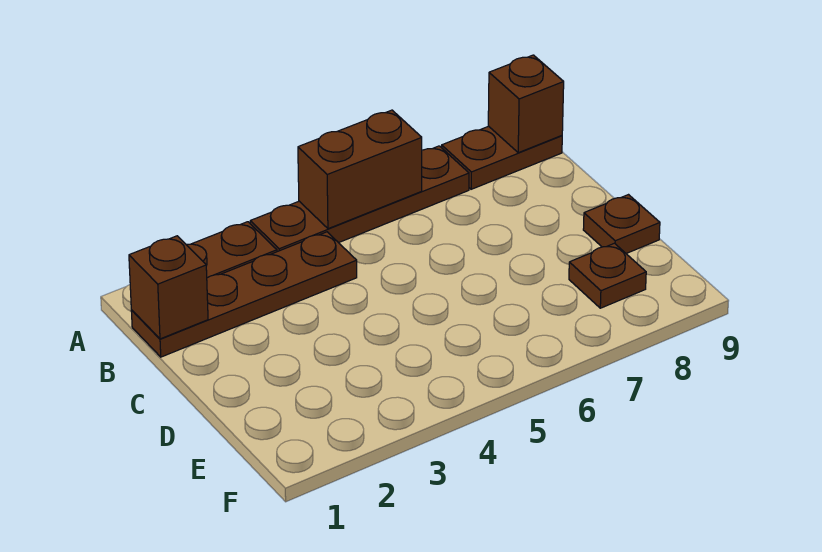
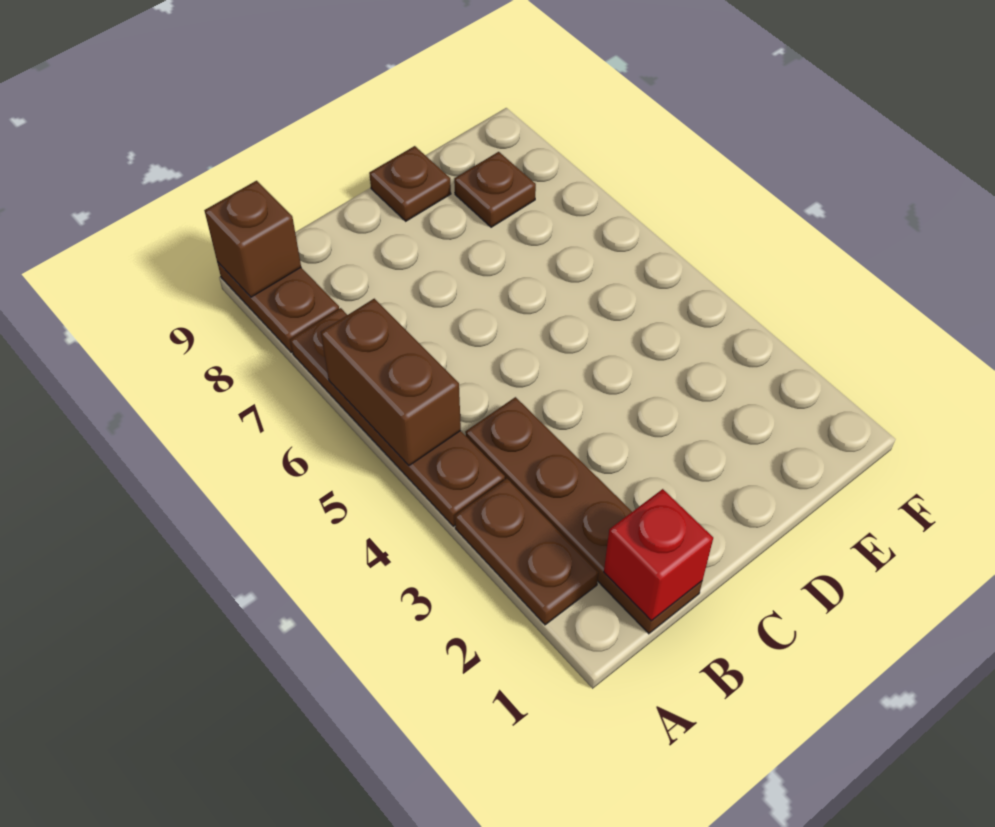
brown brick B1 level 2 -> red brick B1 level 2

